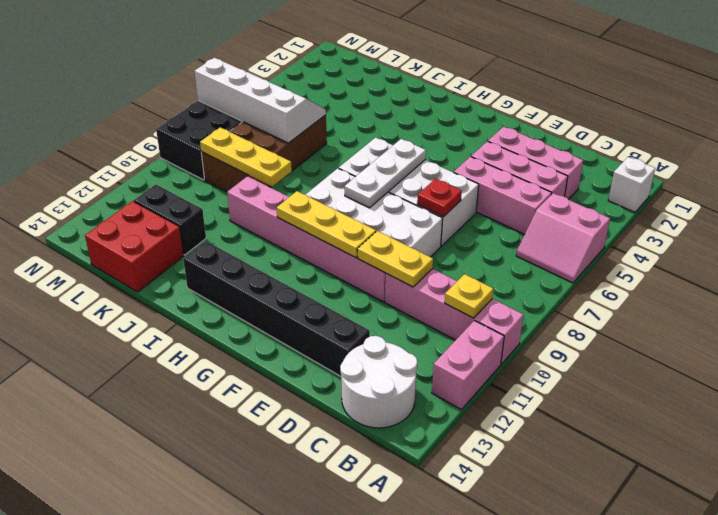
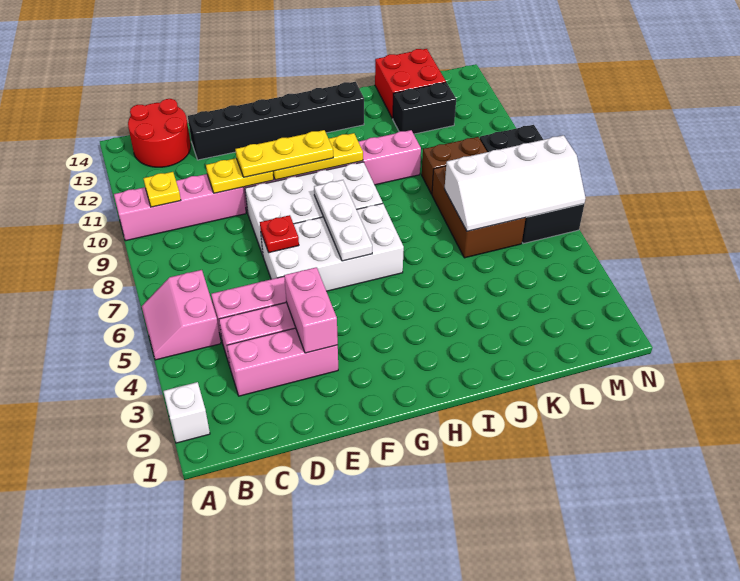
pink slope A5:B6 level 1 top 5 -> pink slope A5:B6 level 1 top B
pink brick A11:A12 level 1 -> pink brick E3:E4 level 2
white round brick B13:C14 level 1 -> red round brick B13:C14 level 1
yellow plate J9:L9 level 2 -> yellow plate E10:G10 level 3

